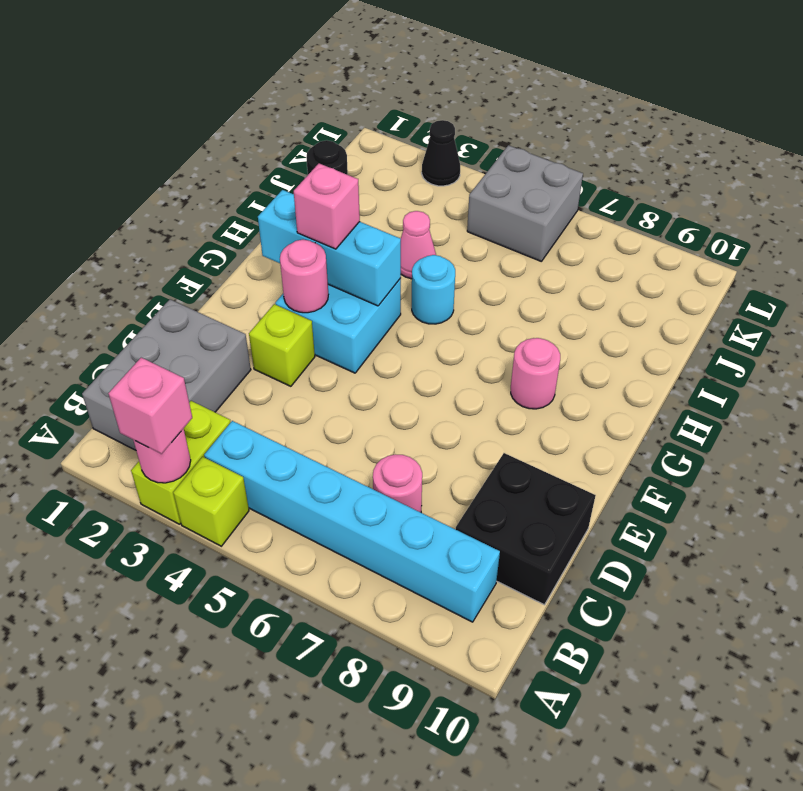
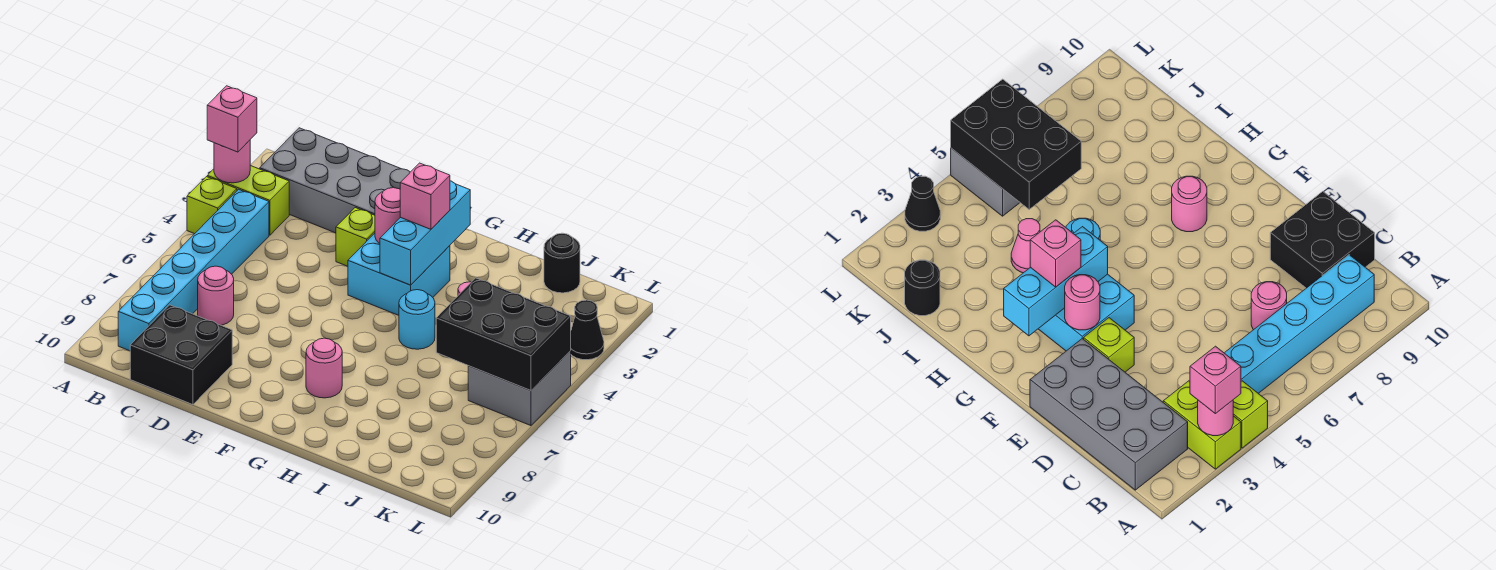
grey brick B1:D2 level 1 -> grey brick B1:E2 level 1
none -> black brick J5:L6 level 2

